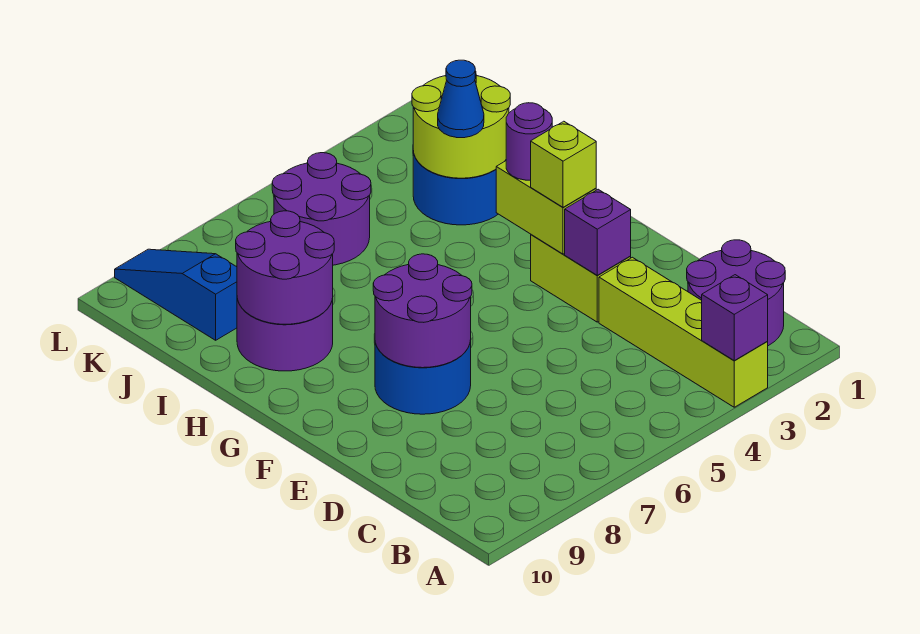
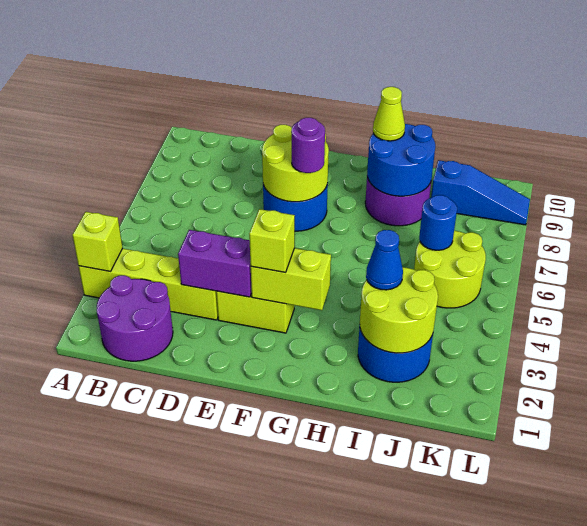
purple brick A3 level 2 -> lime brick A3 level 2
purple brick E3 level 2 -> purple brick D3:E3 level 2
purple round brick E7:F8 level 2 -> lime round brick E7:F8 level 2
purple round brick G3 level 3 -> purple round brick F7 level 3
purple round brick H8:I9 level 2 -> blue round brick H8:I9 level 2
none -> lime cone H9 level 3
purple round brick J5:K6 level 1 -> lime round brick J5:K6 level 1
none -> blue round brick J6 level 2

